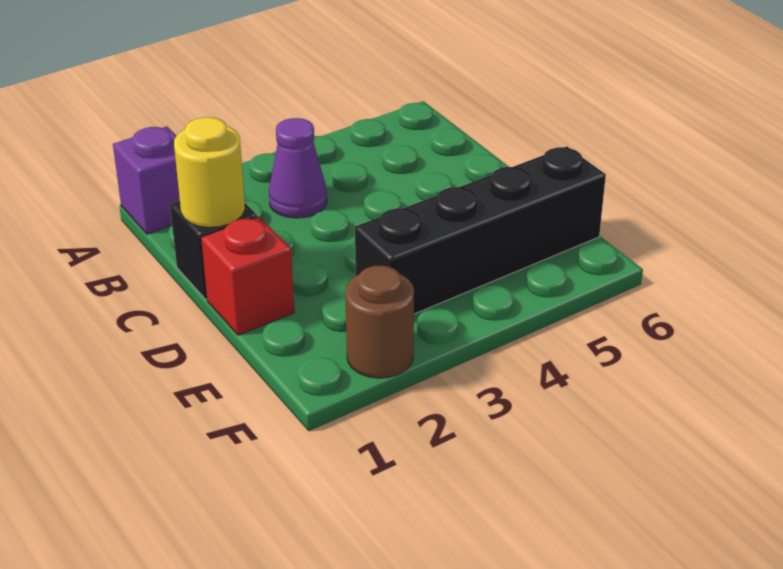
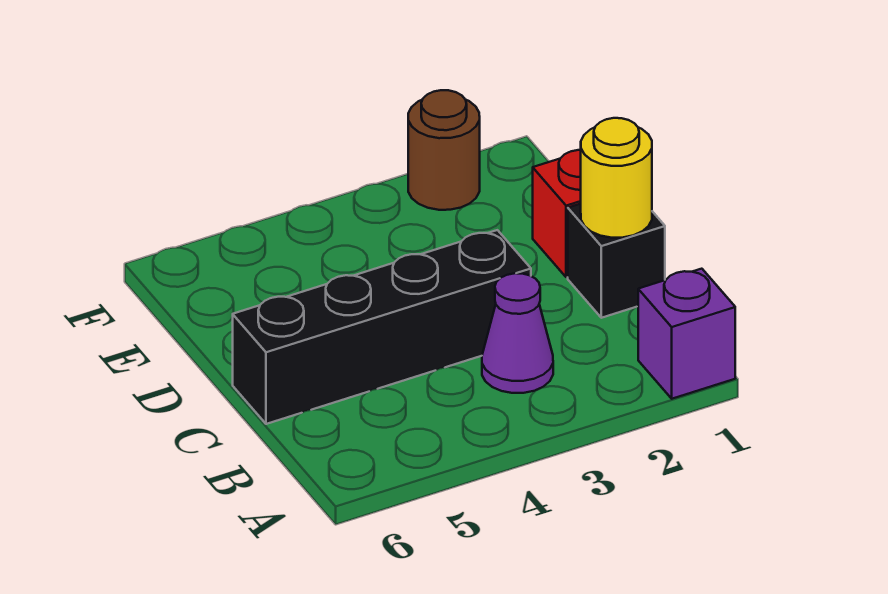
black brick E3:E6 level 1 -> black brick C3:C6 level 1

